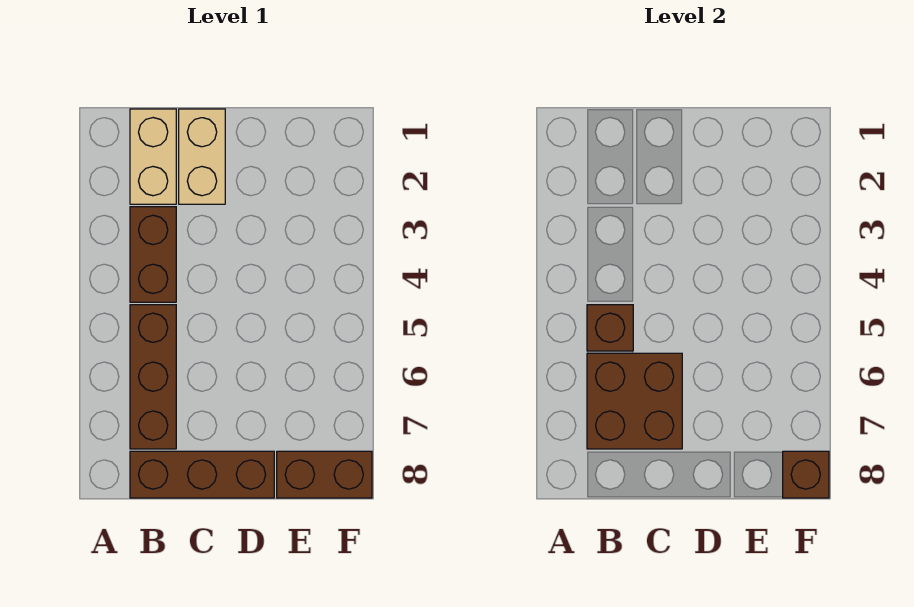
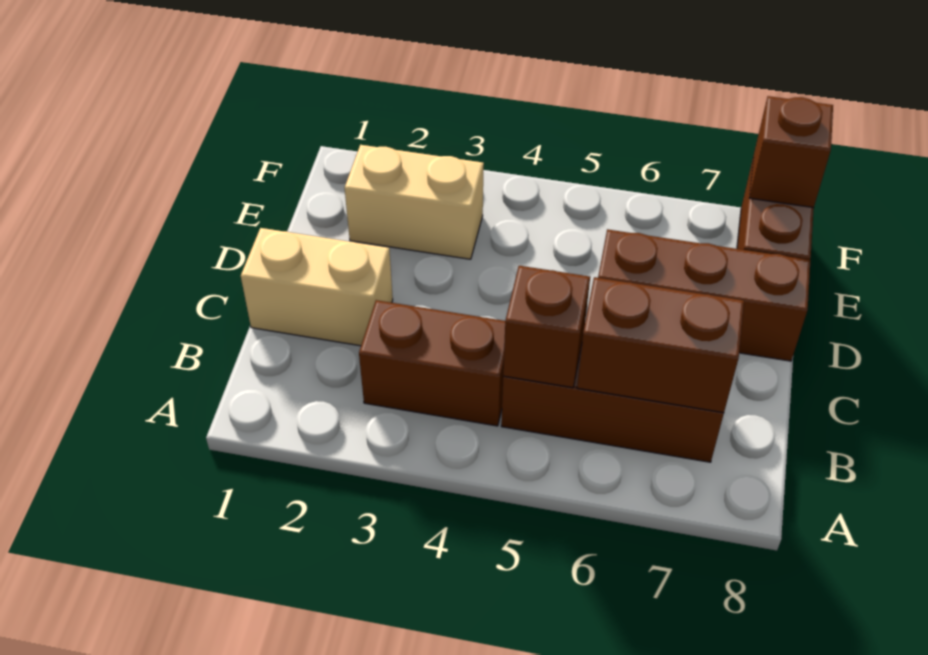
tan brick B1:B2 level 1 -> tan brick E2:E3 level 1
brown brick B6:C7 level 2 -> brown brick B6:B7 level 2
brown brick B8:D8 level 1 -> brown brick D6:D8 level 1

